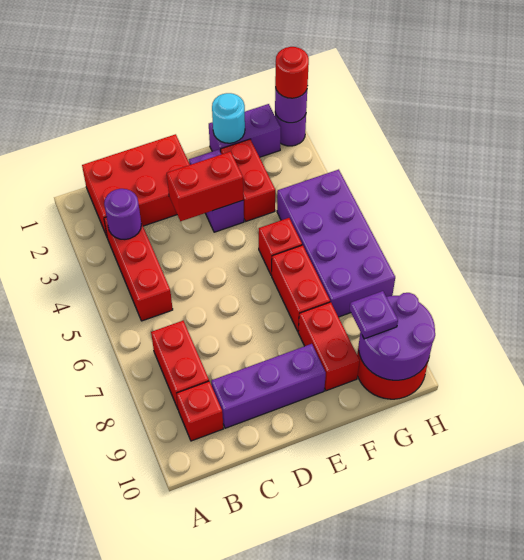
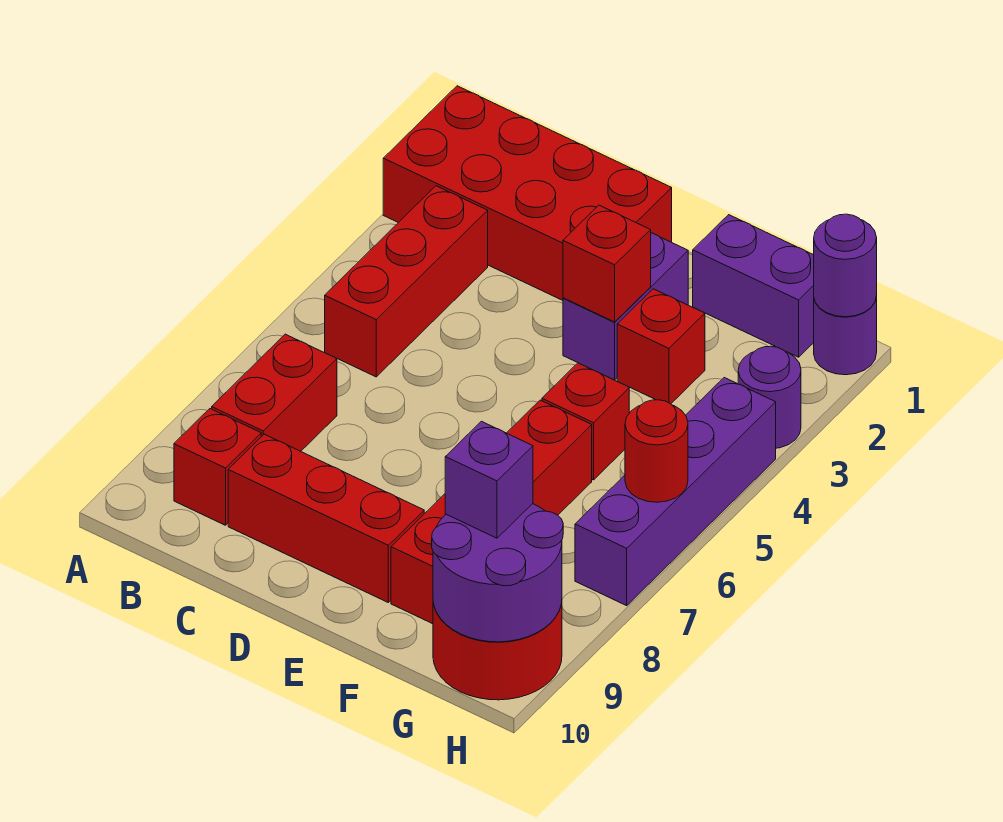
red brick B1:D2 level 1 -> red brick A1:D2 level 1
purple round brick B3 level 2 -> purple round brick H3 level 1
purple brick C9:E9 level 1 -> red brick C9:E9 level 1
red brick D3:E3 level 2 -> red brick E3 level 2
cyan round brick F1 level 2 -> none
red brick F2:F3 level 1 -> red brick F3 level 1
purple brick G4:H7 level 1 -> purple brick H4:H7 level 1
purple plate G9 level 3 -> purple brick G9 level 3
red round brick H1 level 3 -> red round brick H6 level 2

